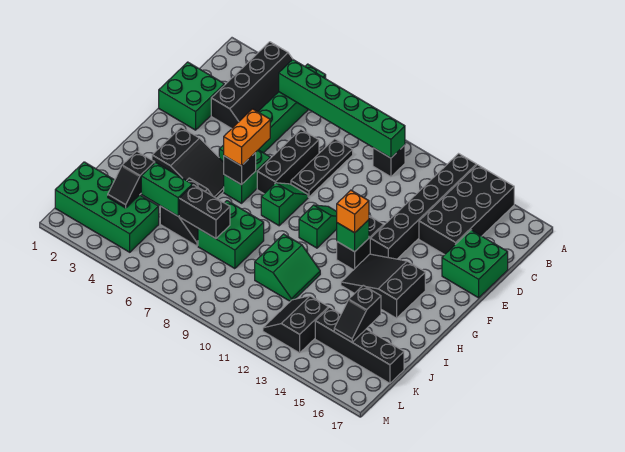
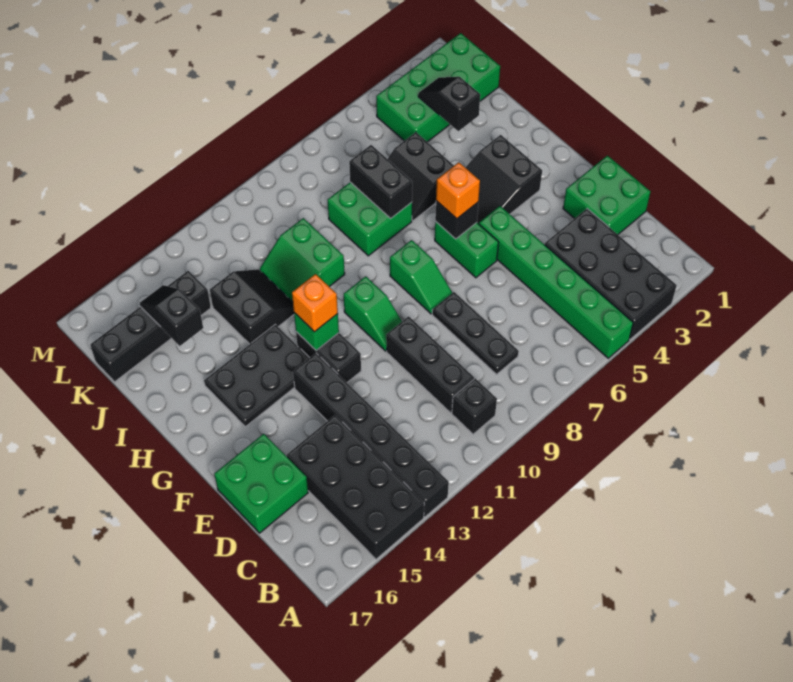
black slope A3:D4 level 1 top 3 -> black brick A3:D4 level 1
green brick B5:B10 level 2 -> none
black brick D7:F7 level 1 -> black brick C10:E10 level 1
orange brick F6:G6 level 3 -> orange brick G6 level 3
black slope G13:H15 level 1 top 15 -> black plate G13:H15 level 1
green brick J4:J5 level 2 -> none
black brick J6:J7 level 2 -> black brick I7:J7 level 2
black slope K12:L13 level 1 top 13 -> black slope I12:J13 level 1 top 13

